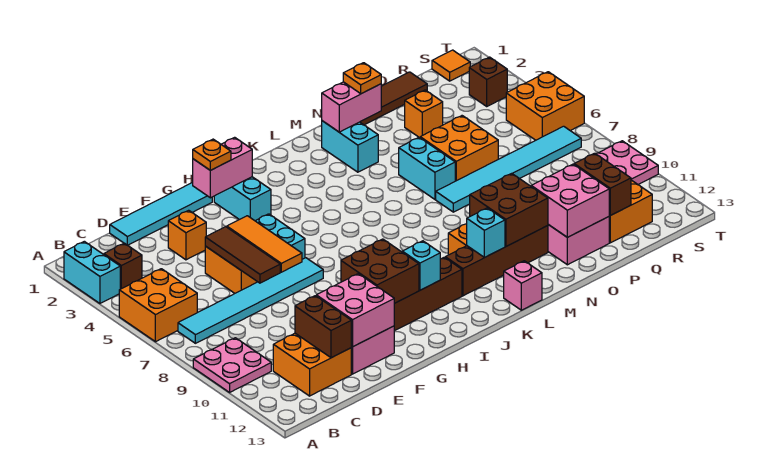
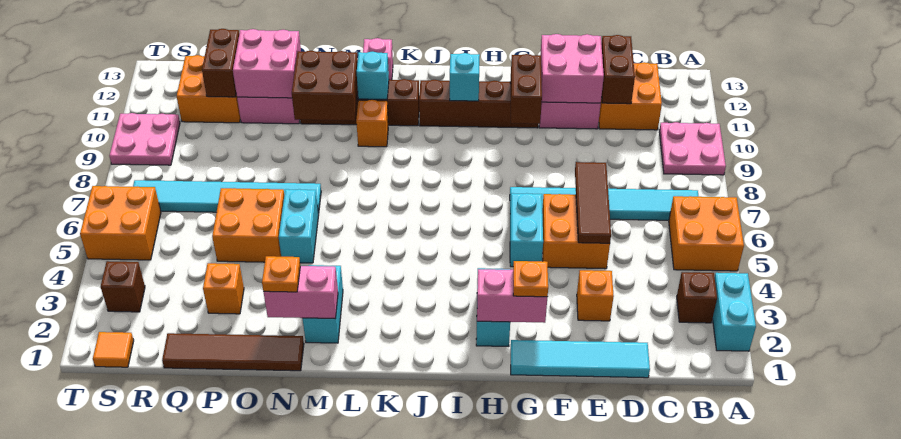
orange tile F5:F7 level 2 -> none
brown brick G10:H11 level 2 -> brown brick G10:G11 level 2

